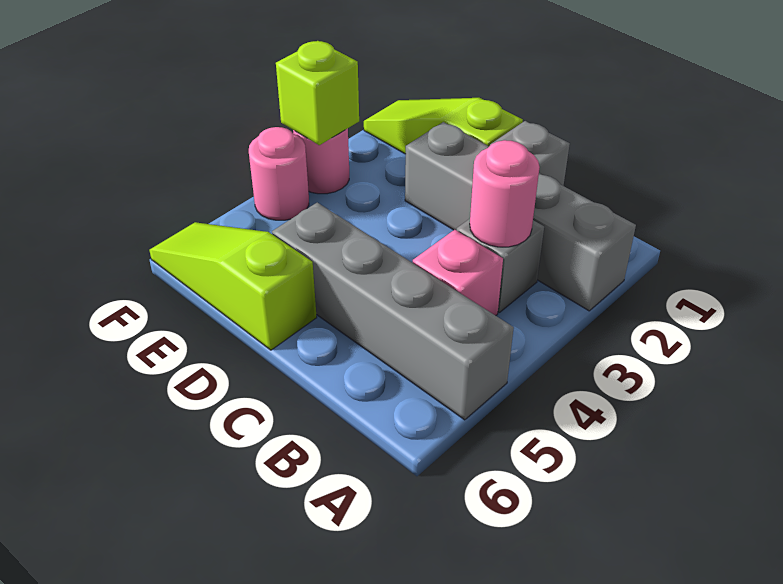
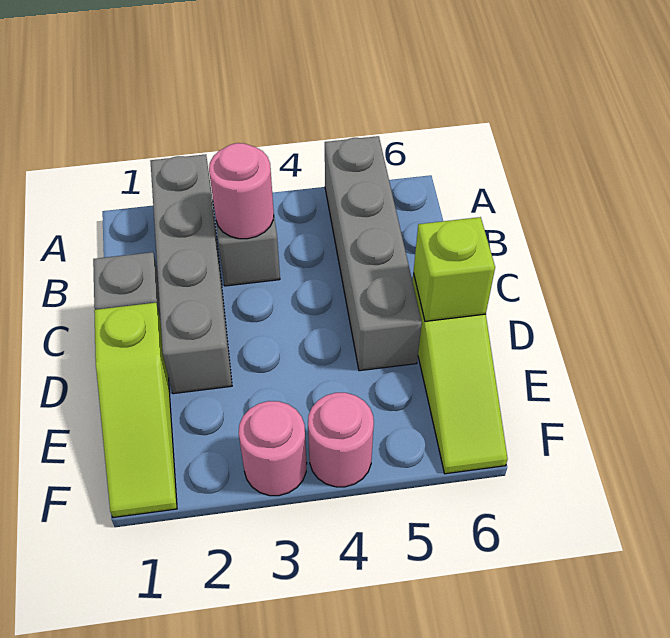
pink brick B4 level 1 -> none
lime brick F3 level 2 -> lime brick D6 level 2

